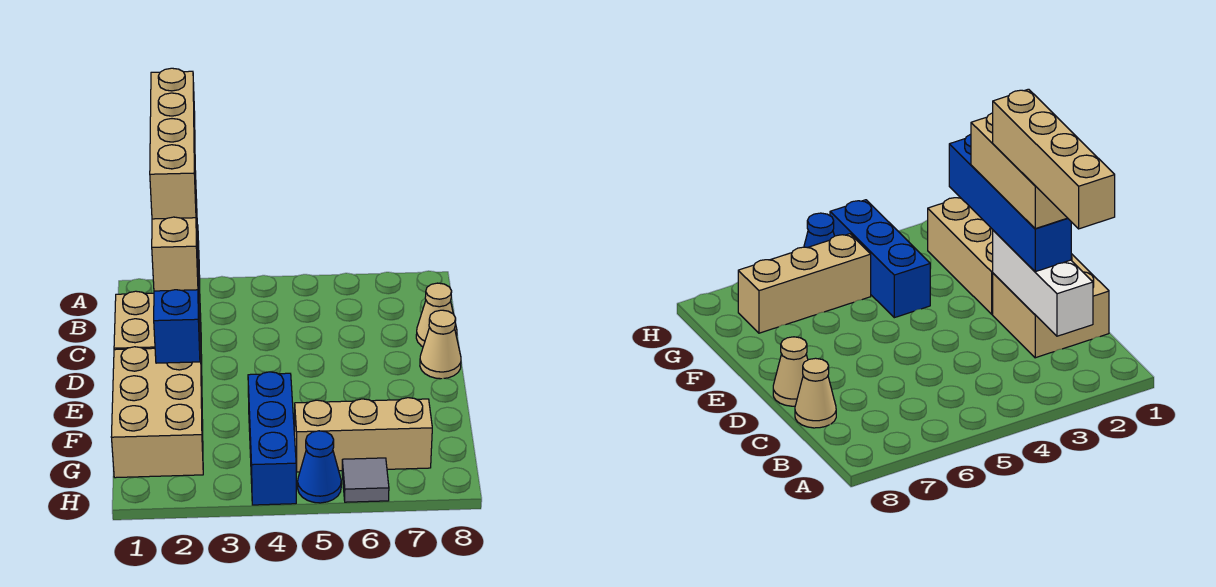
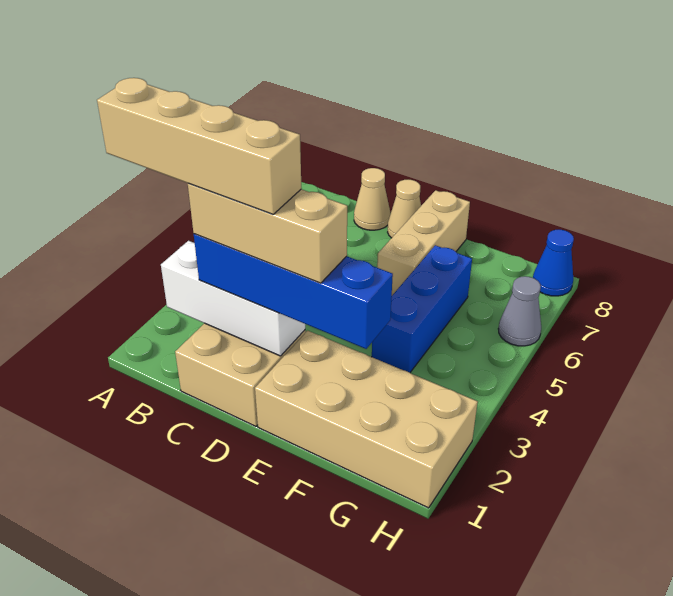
tan brick E1:G2 level 1 -> tan brick E1:H2 level 1
blue brick F4:H4 level 1 -> blue brick F4:F6 level 1
tan brick G5:G7 level 1 -> tan brick E6:E8 level 1
blue cone H5 level 1 -> blue cone H8 level 1
grey tile H6 level 1 -> grey cone H6 level 1

